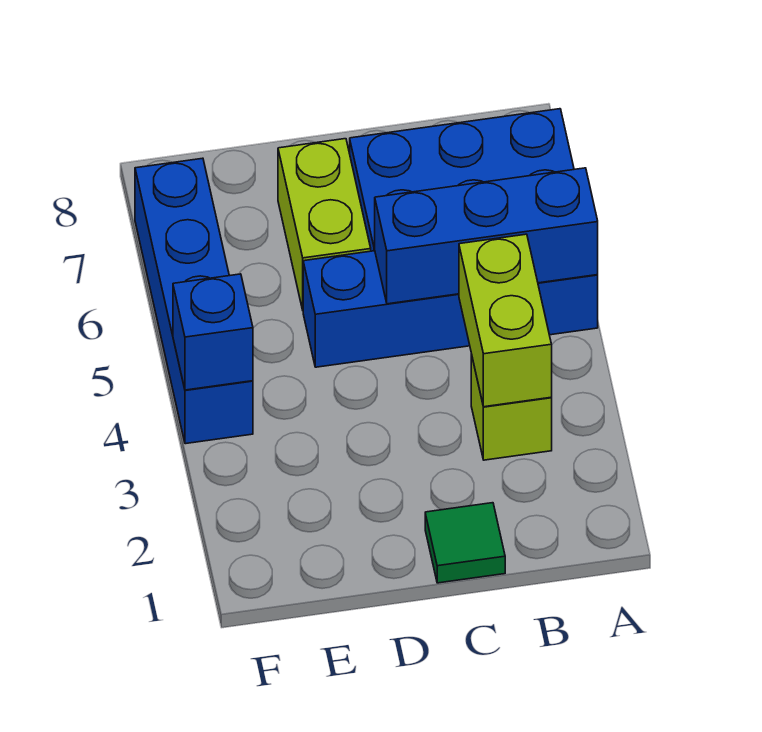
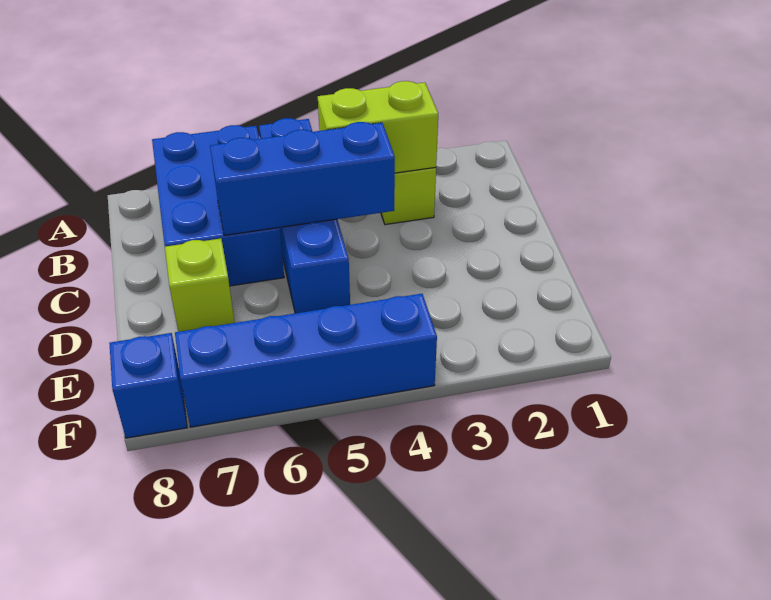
blue brick A5:C5 level 2 -> blue brick C4:C6 level 2
green tile C1 level 1 -> none
lime brick D6:D7 level 1 -> lime brick D7 level 1
blue brick F4 level 2 -> blue brick F8 level 1

